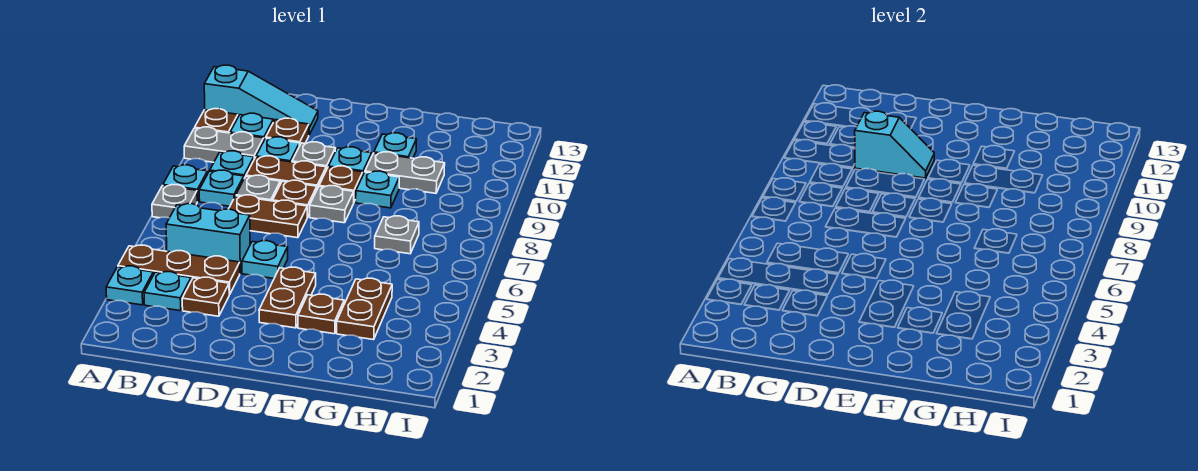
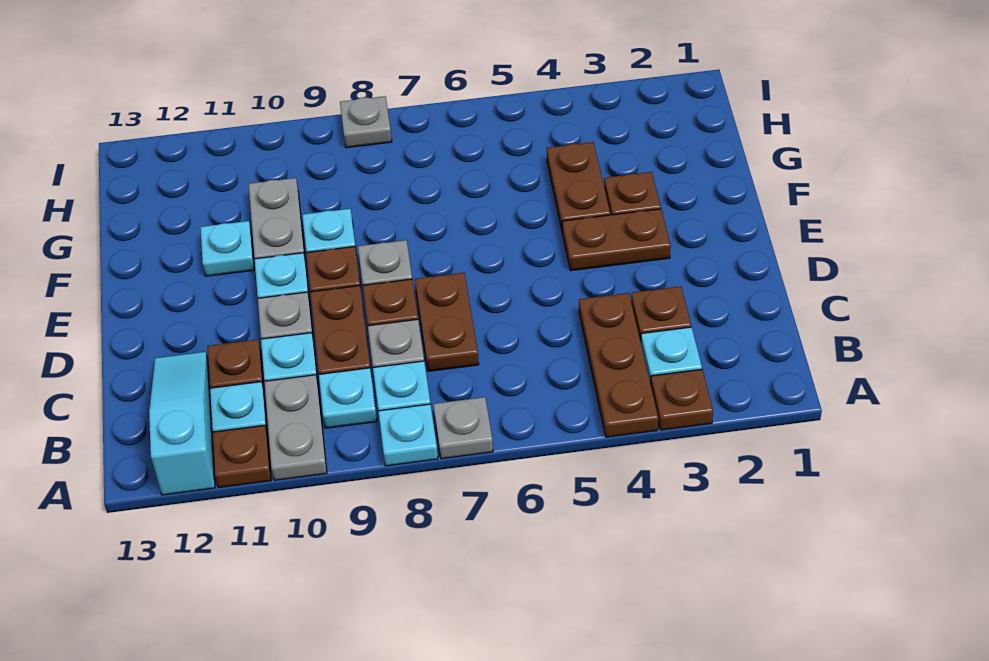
cyan plate A3 level 1 -> brown plate A3 level 1
cyan brick B5:C5 level 1 -> none
cyan slope C10:D10 level 2 top C -> none
cyan plate D5 level 1 -> none
brown plate G3:G4 level 1 -> brown plate F4:G4 level 1
grey plate G7 level 1 -> grey plate I8 level 1

